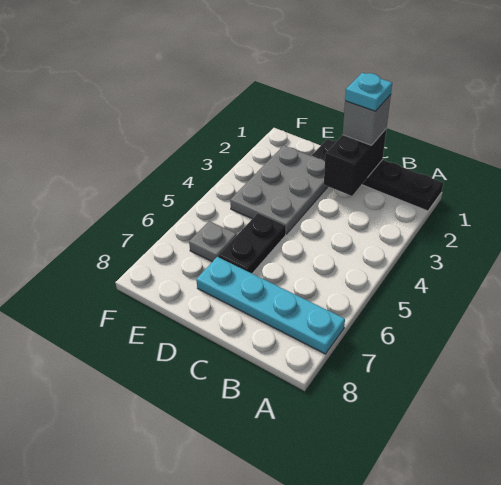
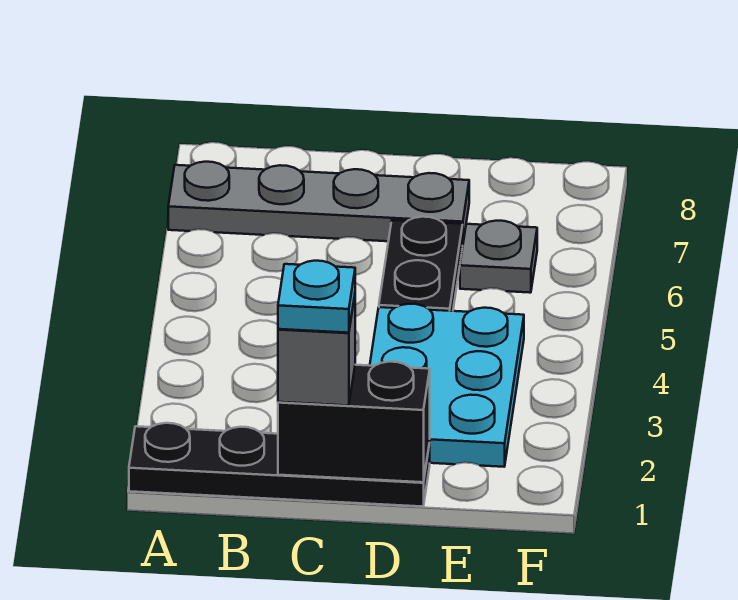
cyan plate A7:D7 level 1 -> grey plate A7:D7 level 1
black brick C1:C2 level 2 -> black brick C1:D1 level 2
grey plate D2:E4 level 1 -> cyan plate D2:E4 level 1

